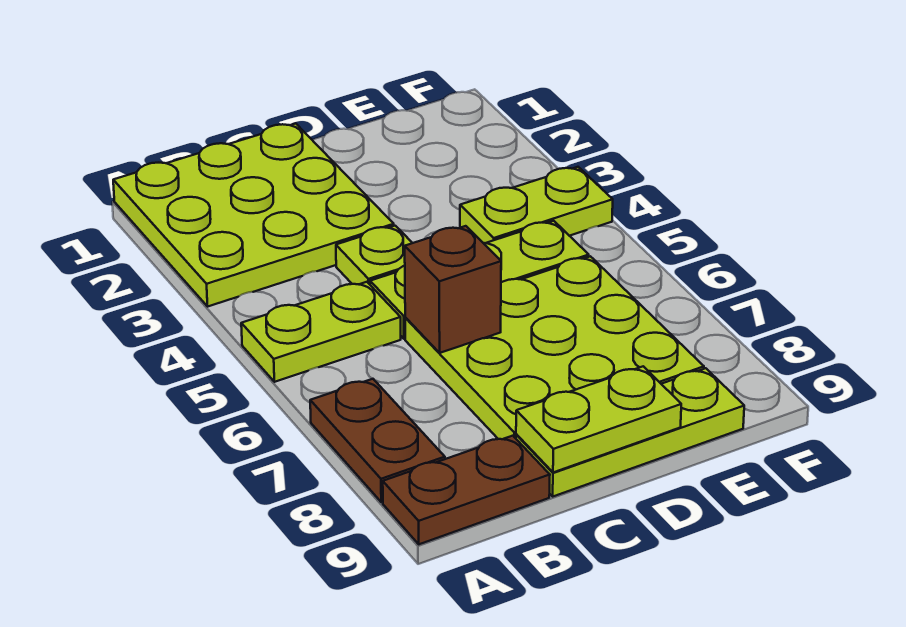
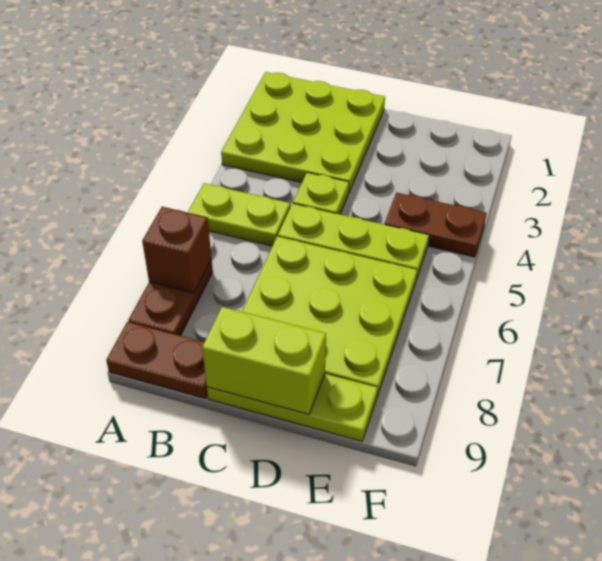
brown brick C6 level 2 -> brown brick A7 level 2
lime plate C9:D9 level 2 -> lime brick C9:D9 level 2
lime plate E4:F4 level 1 -> brown plate E4:F4 level 1

